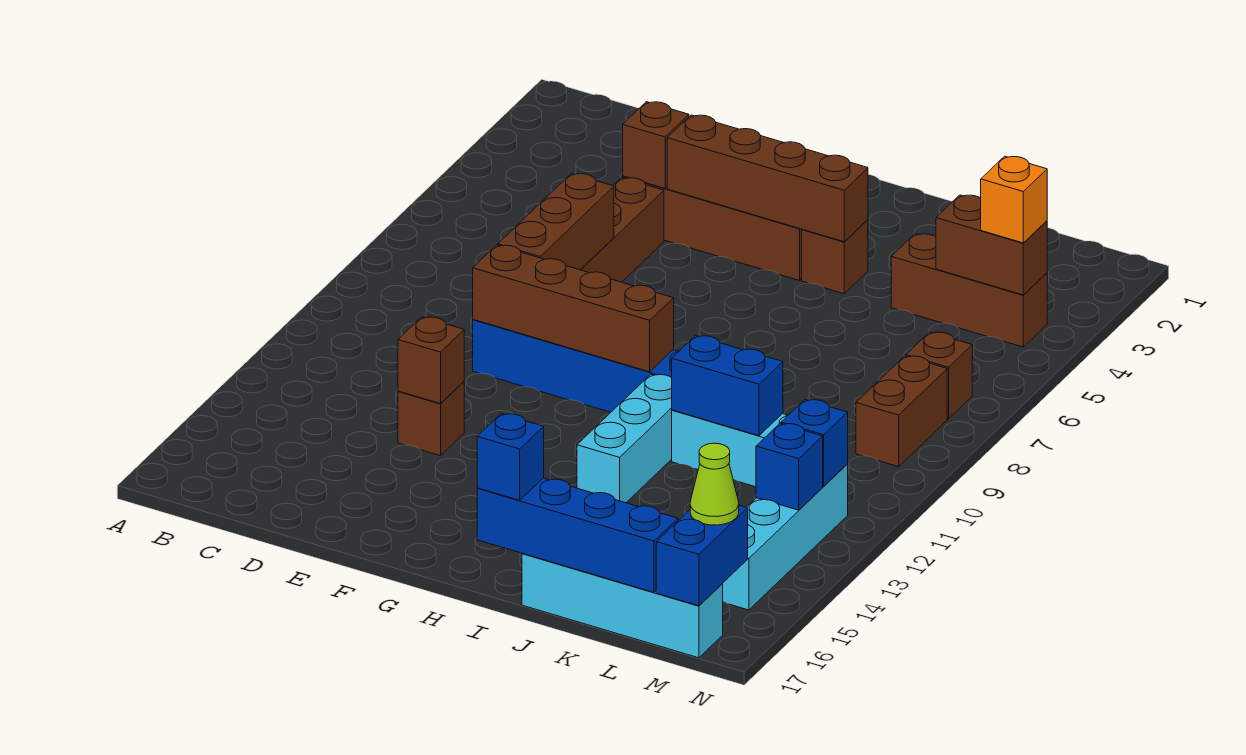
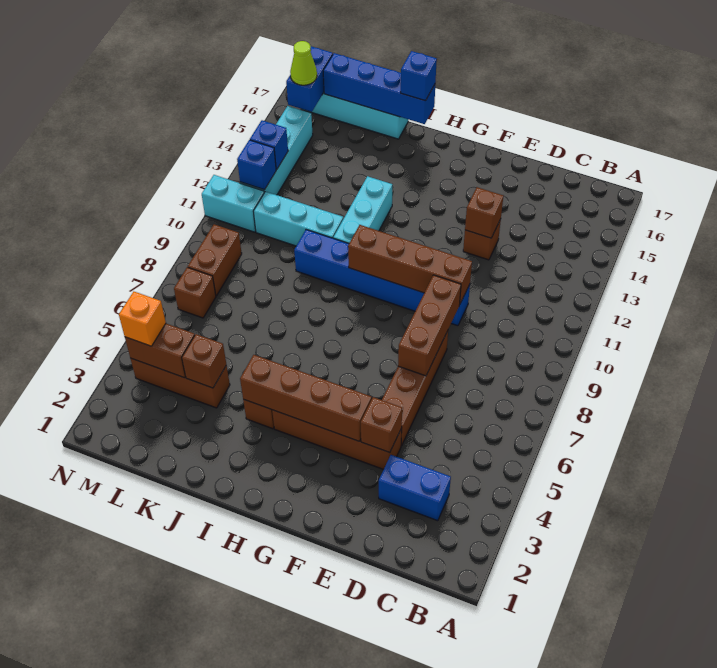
blue brick J11:K11 level 2 -> blue brick C3:D3 level 1
none -> brown brick K4 level 2
none -> cyan brick M11:N11 level 1

